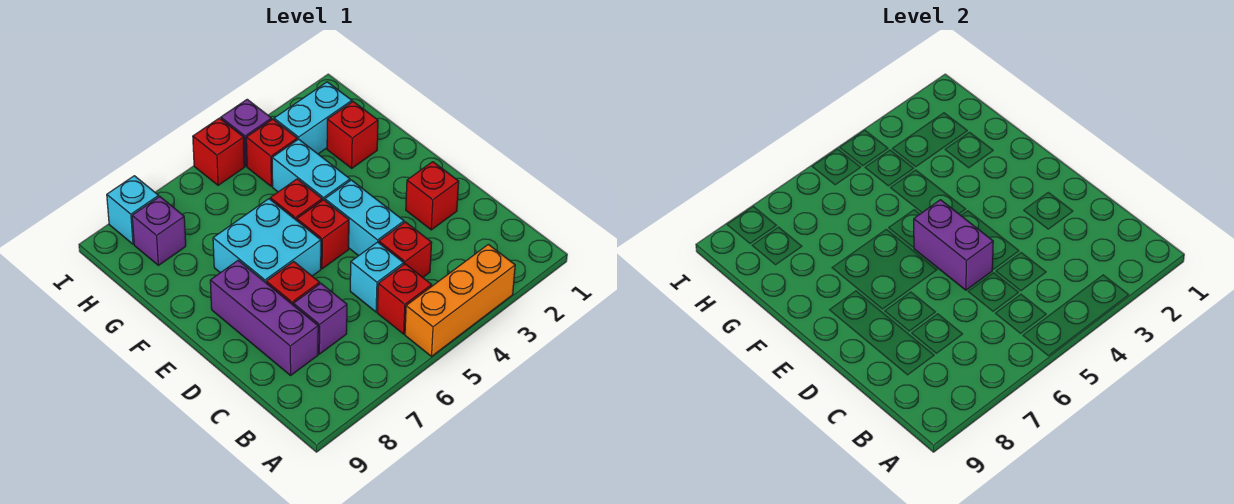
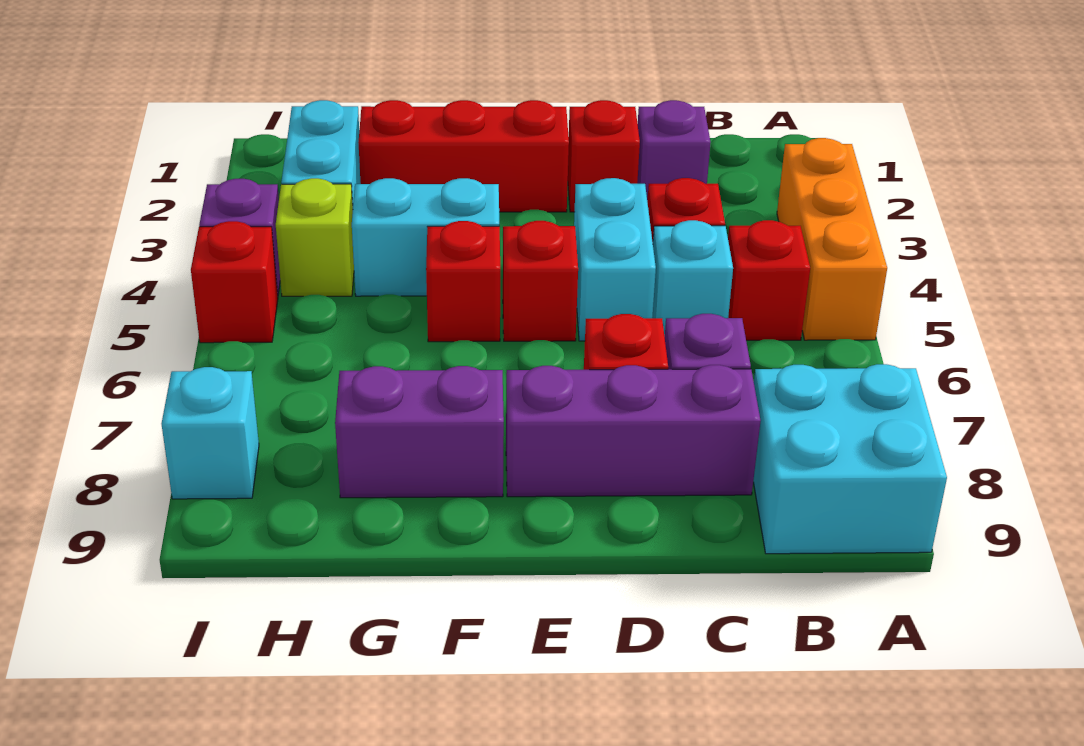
cyan brick D4:E4 level 1 -> cyan brick D4:D5 level 1
purple brick D5:E5 level 2 -> purple brick F8:G8 level 1
cyan brick E6:F7 level 1 -> cyan brick A8:B9 level 1
red brick G2 level 1 -> red brick E2:G2 level 1
red brick H4 level 1 -> lime brick H4 level 1
purple brick H8 level 1 -> purple brick C2 level 1

